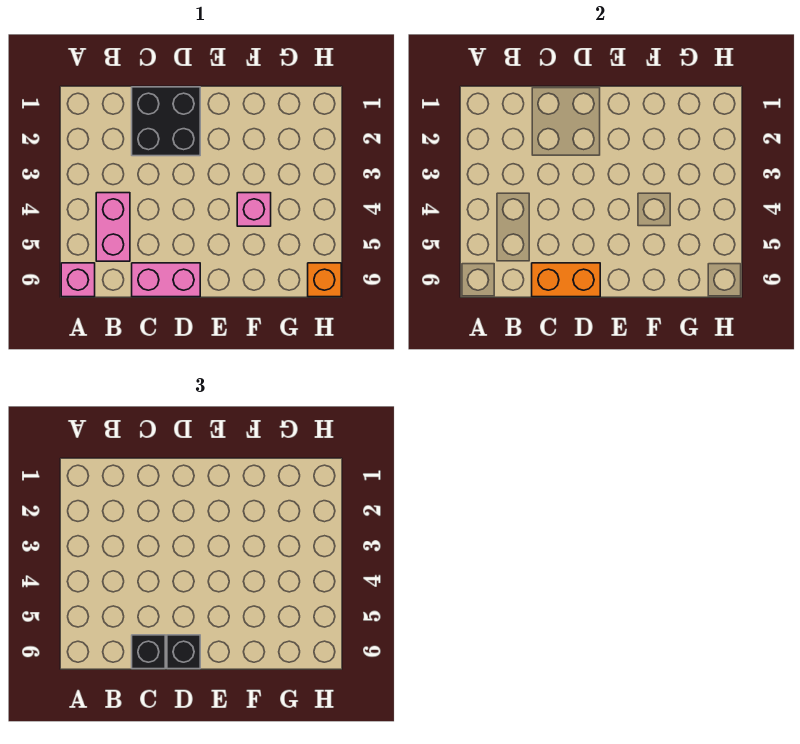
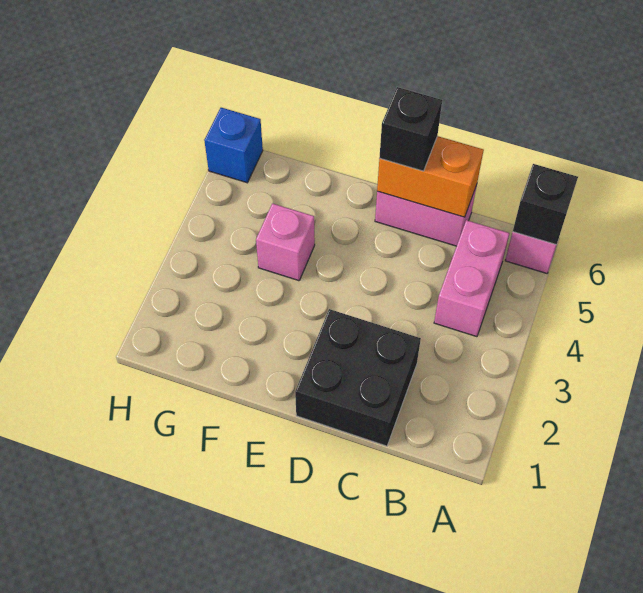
black brick C6 level 3 -> black brick A6 level 2
orange brick H6 level 1 -> blue brick H6 level 1

